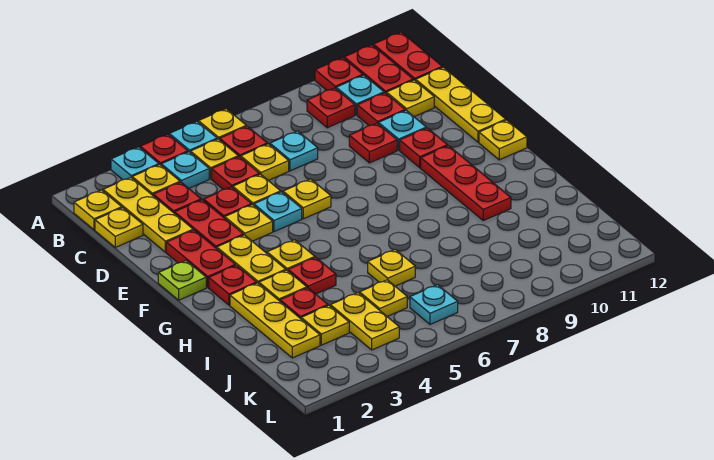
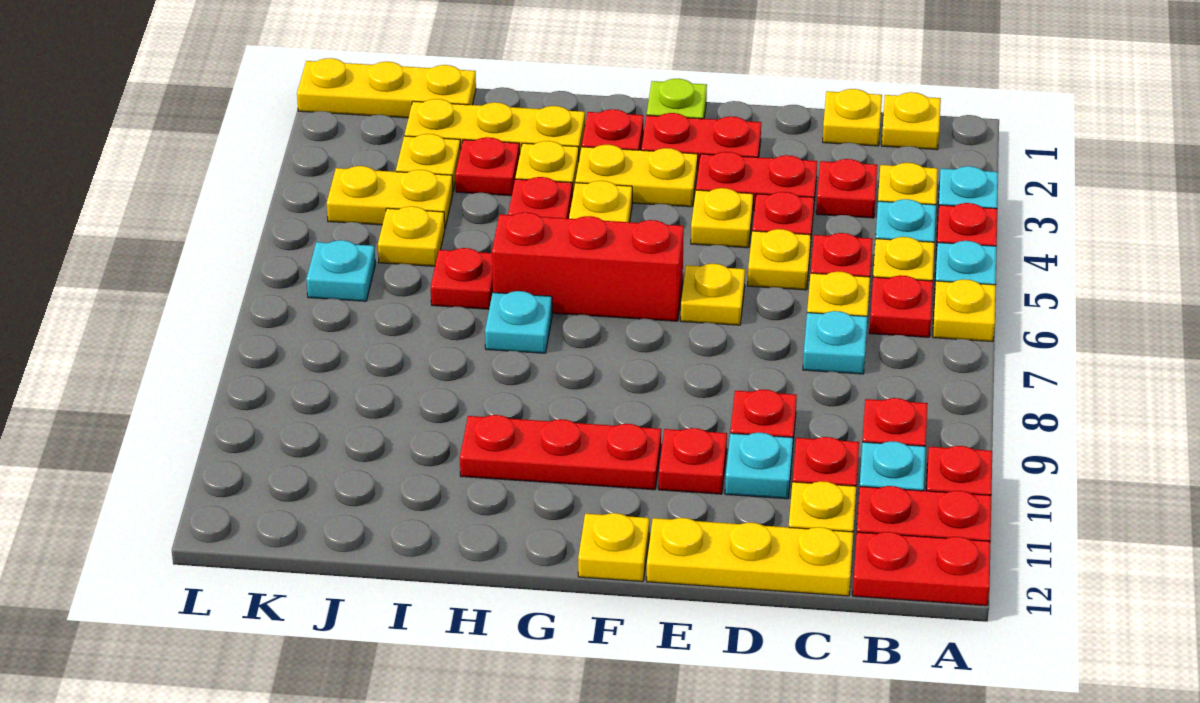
yellow plate B2:D2 level 1 -> yellow plate J1:L1 level 1
cyan plate E5 level 1 -> cyan plate H7 level 1
none -> red brick F6:H6 level 1
yellow plate I6 level 1 -> red plate I6 level 1

